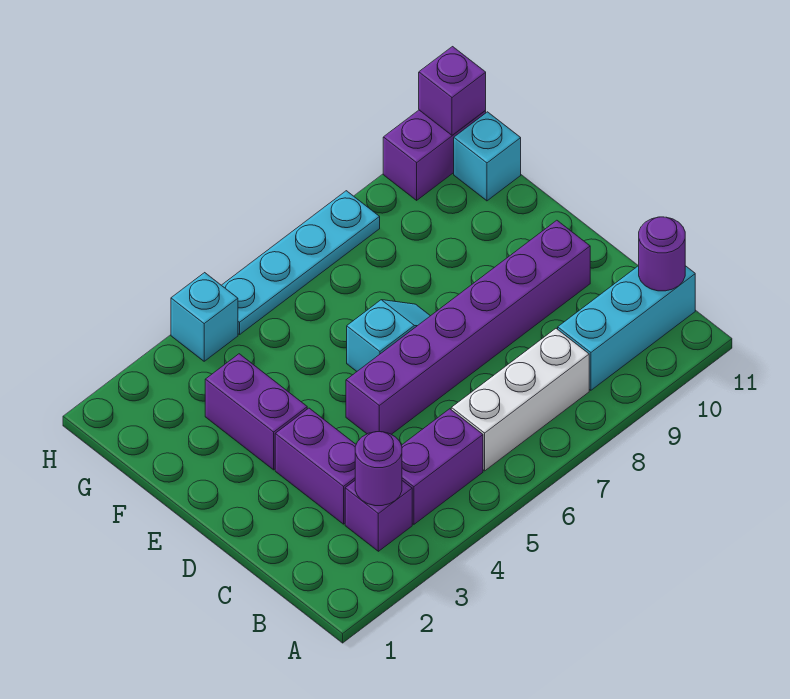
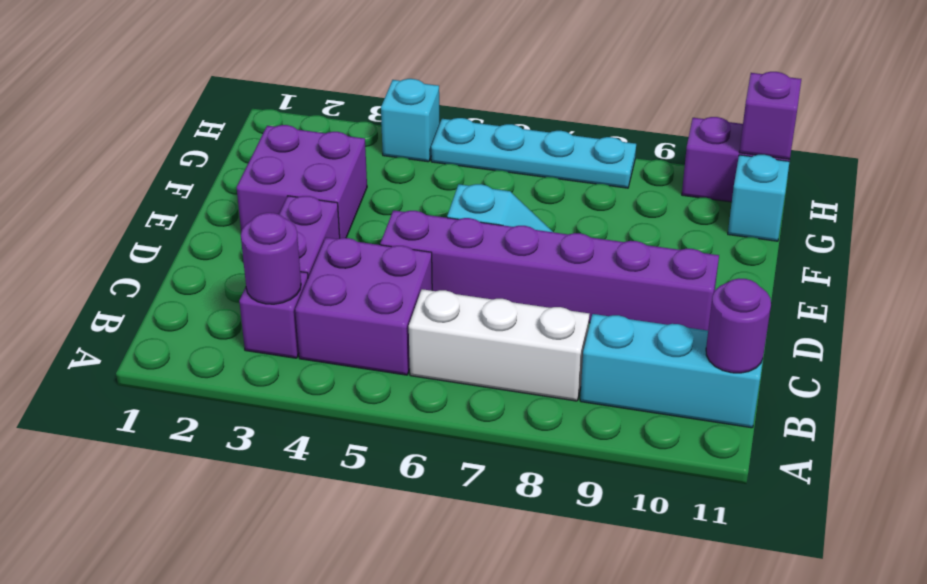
purple brick B4:B5 level 1 -> purple brick B4:C5 level 1
purple brick E3:F3 level 1 -> purple brick E2:F3 level 1

